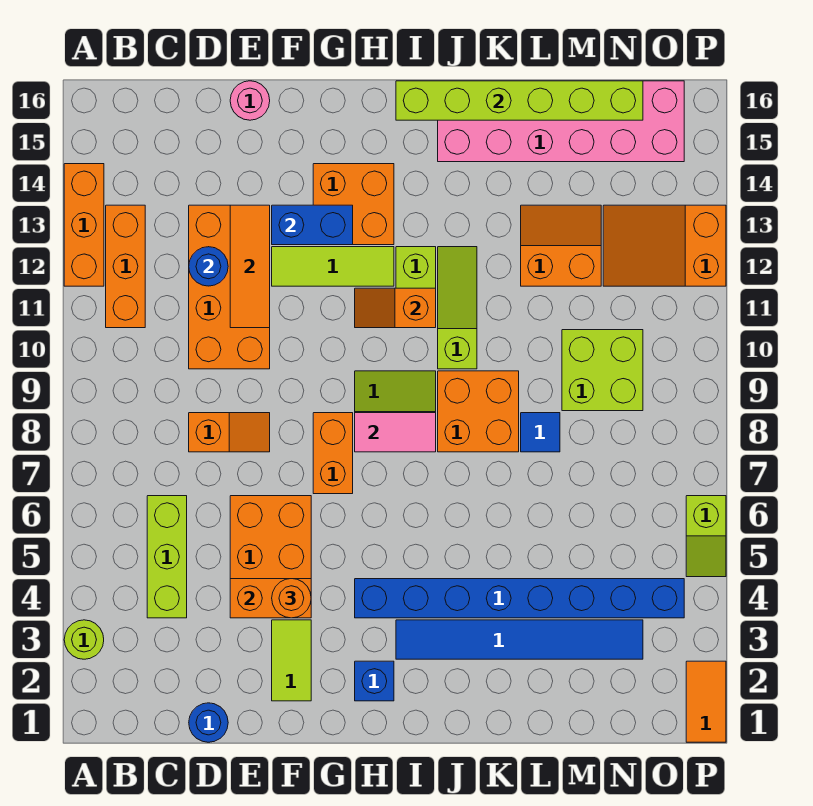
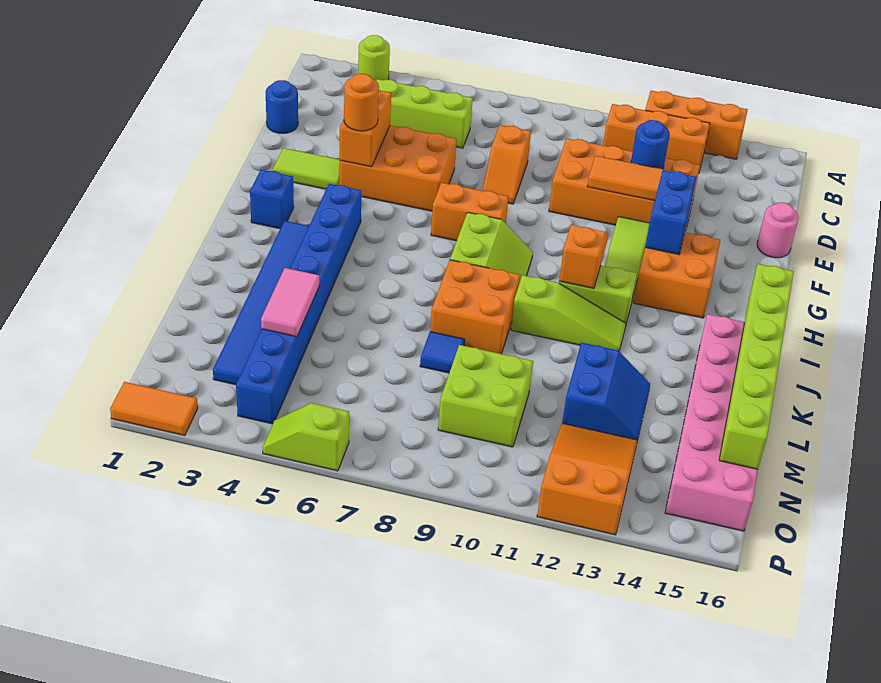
pink tile H8:I8 level 2 -> pink tile L4:M4 level 2
orange slope L12:M13 level 1 top 12 -> blue slope L12:M13 level 1 top 12

